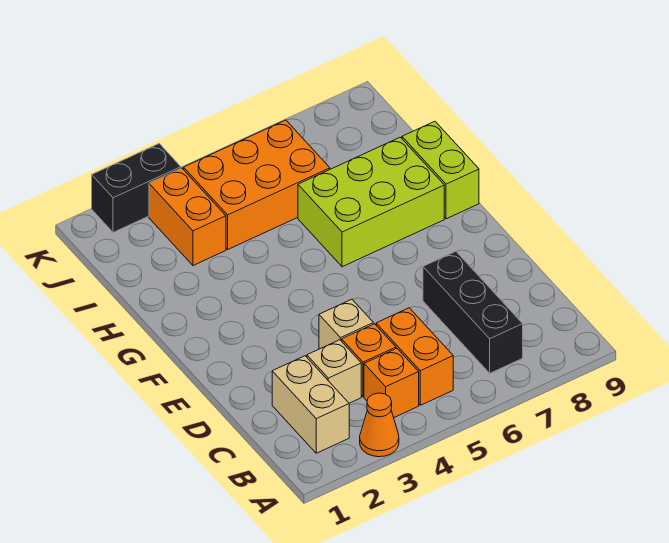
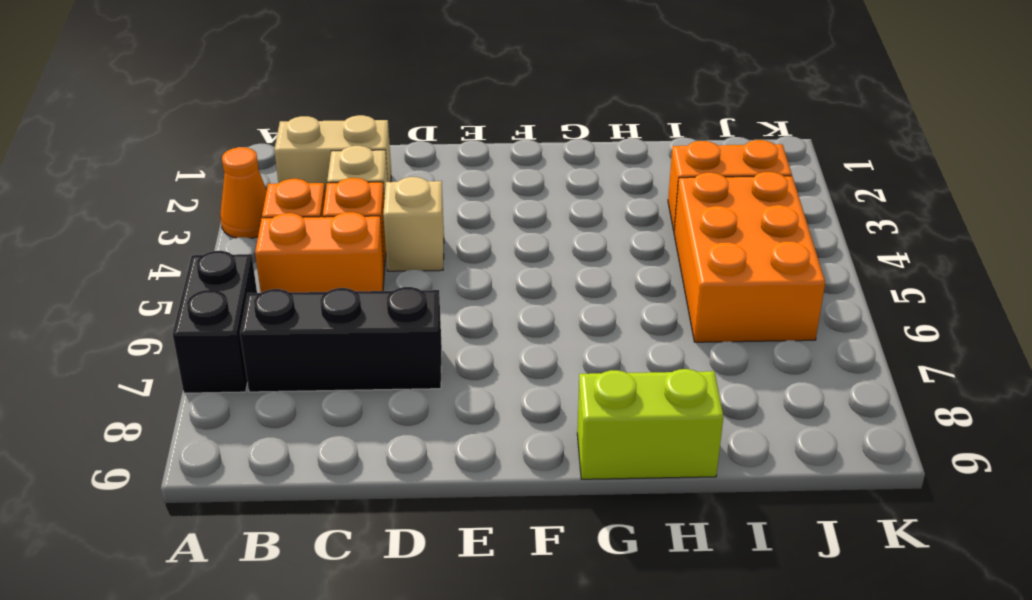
lime brick G6:H8 level 1 -> none
black brick K2:K3 level 1 -> black brick A6:A7 level 1

